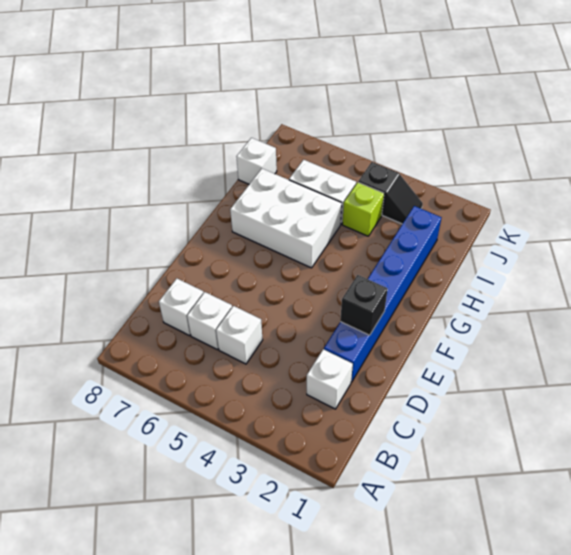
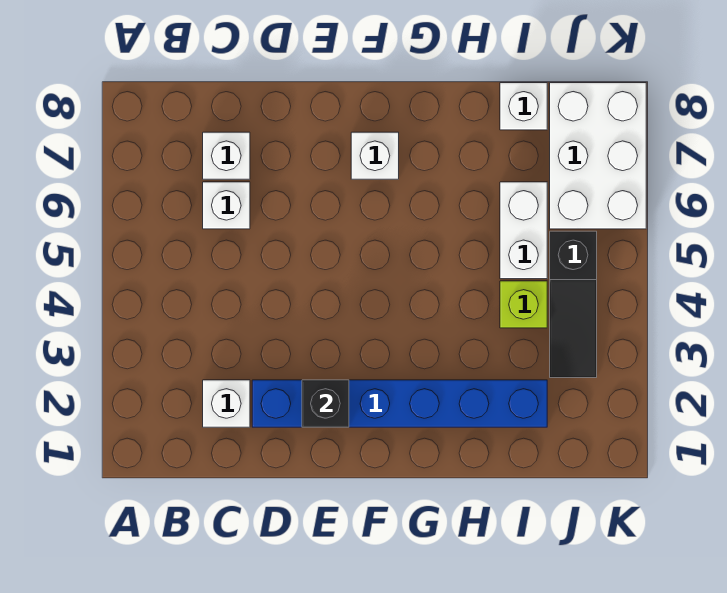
white brick C5 level 1 -> white brick F7 level 1
white brick G5:H7 level 1 -> white brick J6:K8 level 1
black slope J3:J4 level 1 top 4 -> black slope J3:J5 level 1 top 5

